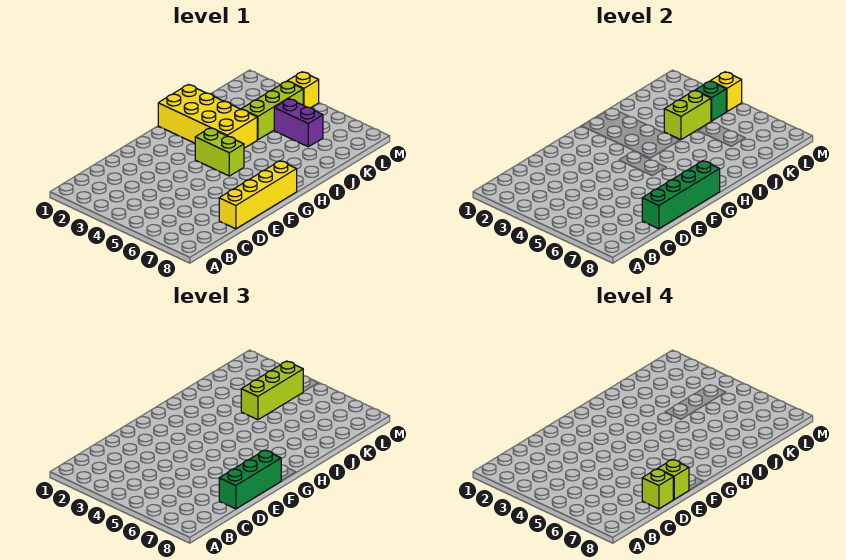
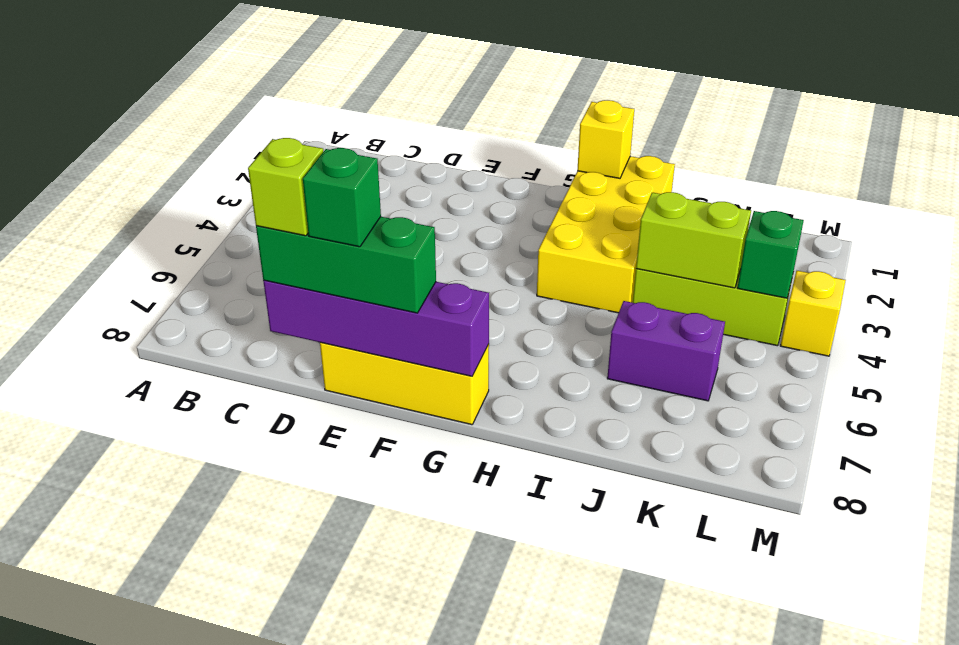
yellow brick D8:G8 level 1 -> yellow brick E8:G8 level 1
green brick D8:G8 level 2 -> purple brick D8:G8 level 2
lime brick E8 level 4 -> green brick E8 level 4
lime brick G4:G5 level 1 -> none
lime brick J4:L4 level 3 -> none
purple brick K5:K6 level 1 -> purple brick J6:K6 level 1
yellow brick M4 level 2 -> yellow brick H1 level 2

